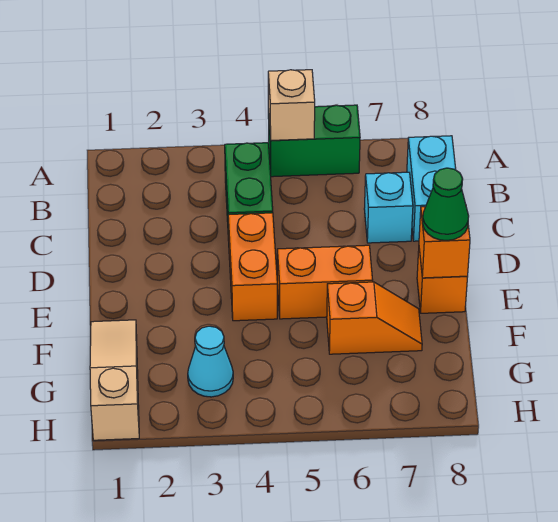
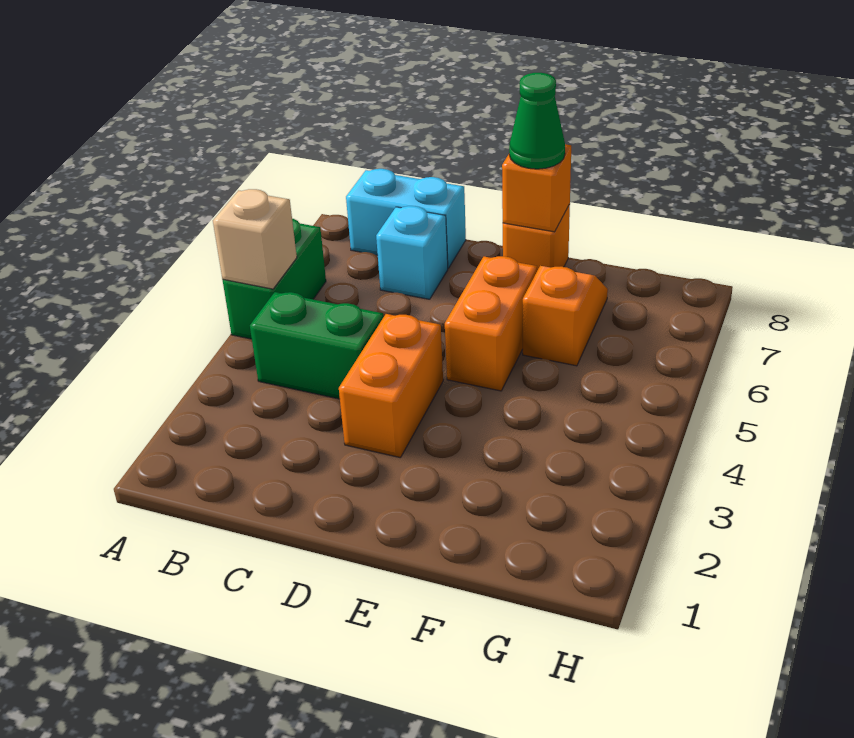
orange brick D4:E4 level 1 -> orange brick D3:D4 level 1
tan slope F1:H1 level 1 top H -> none
cyan cone G3 level 1 -> none

